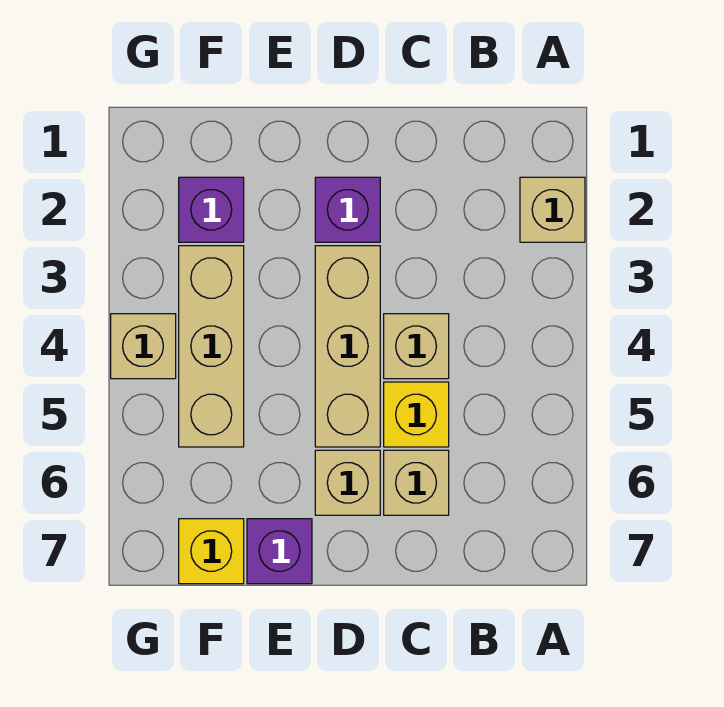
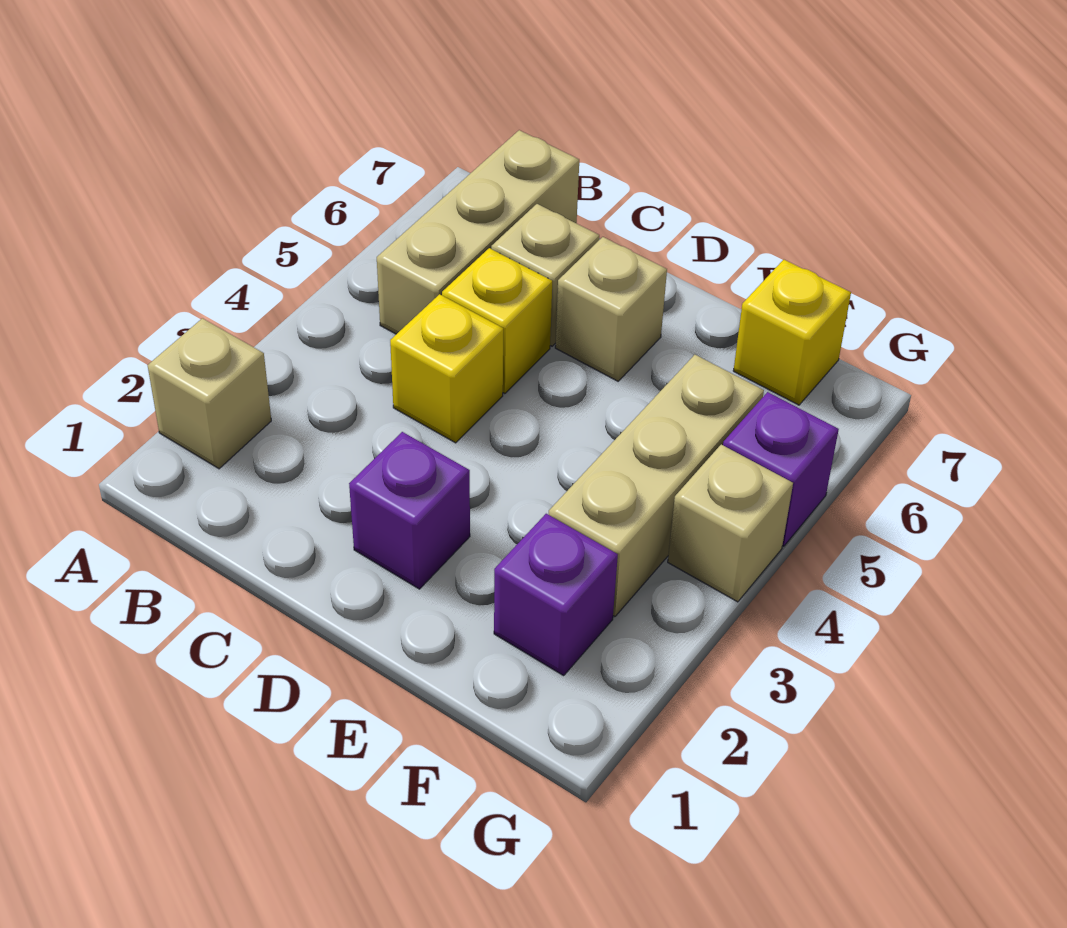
tan brick C4 level 1 -> yellow brick C4 level 1
tan brick D3:D5 level 1 -> tan brick B5:B7 level 1
purple brick E7 level 1 -> purple brick G5 level 1

